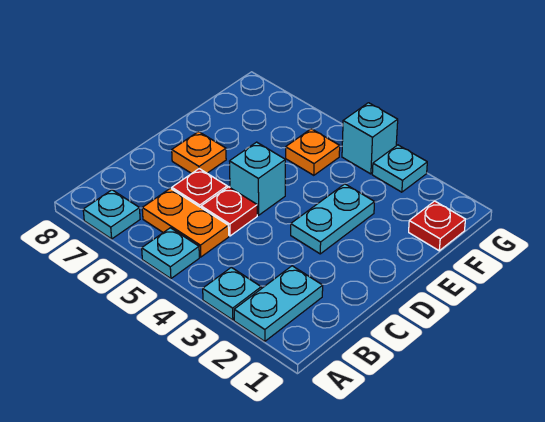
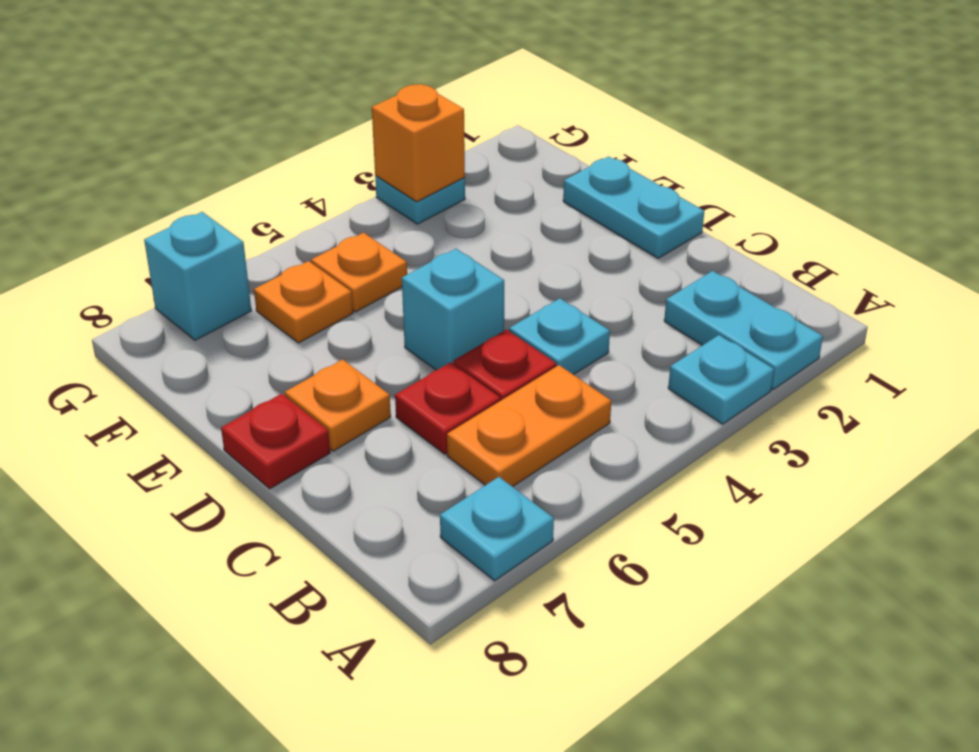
cyan plate A5 level 1 -> cyan plate C4 level 1
cyan plate D3:E3 level 1 -> cyan plate D1:E1 level 1
red plate F1 level 1 -> red plate D8 level 1
none -> orange plate F6 level 1
none -> orange brick G3 level 2
cyan brick G4 level 1 -> cyan brick G7 level 1

